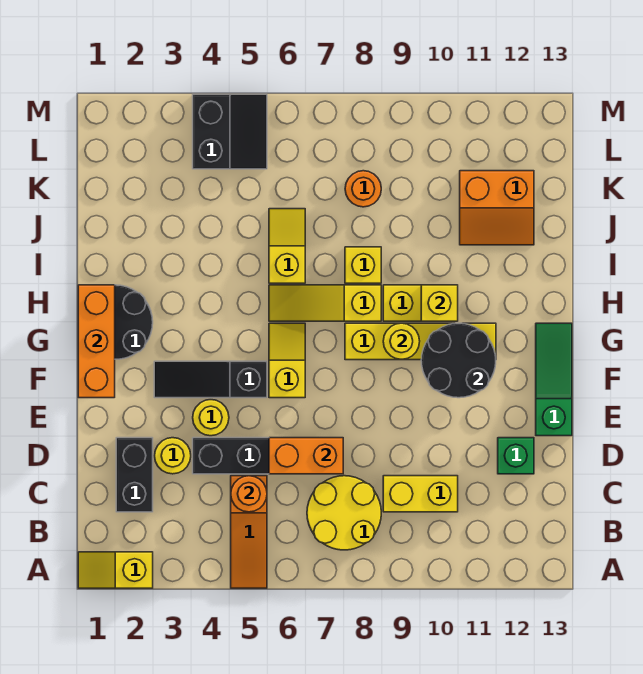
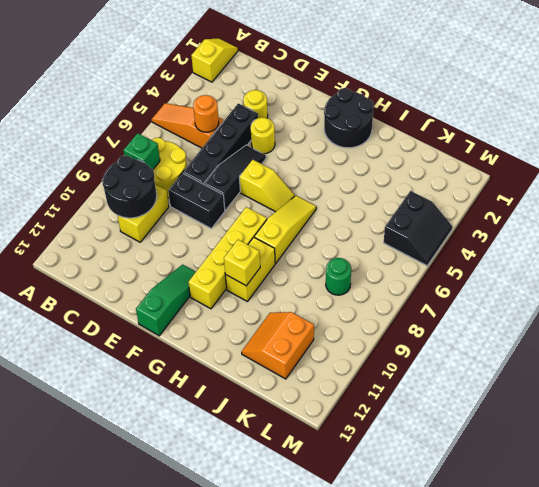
black brick C2:D2 level 1 -> black brick D8:E8 level 1
orange brick D6:D7 level 2 -> none
green brick D12 level 1 -> green brick B8 level 2
green slope E13:G13 level 1 top E -> green slope F11:F13 level 1 top 13
orange brick F1:H1 level 2 -> none
black slope F3:F5 level 1 top 5 -> black slope E5:E7 level 1 top 7
black round brick F10:G11 level 2 -> black round brick B9:C10 level 2
yellow round brick G9 level 2 -> none
yellow slope I6:J6 level 1 top I -> none
yellow brick I8 level 1 -> none
orange round brick K8 level 1 -> green round brick K8 level 1
black slope L4:M5 level 1 top 4 -> black slope L4:M5 level 1 top L

